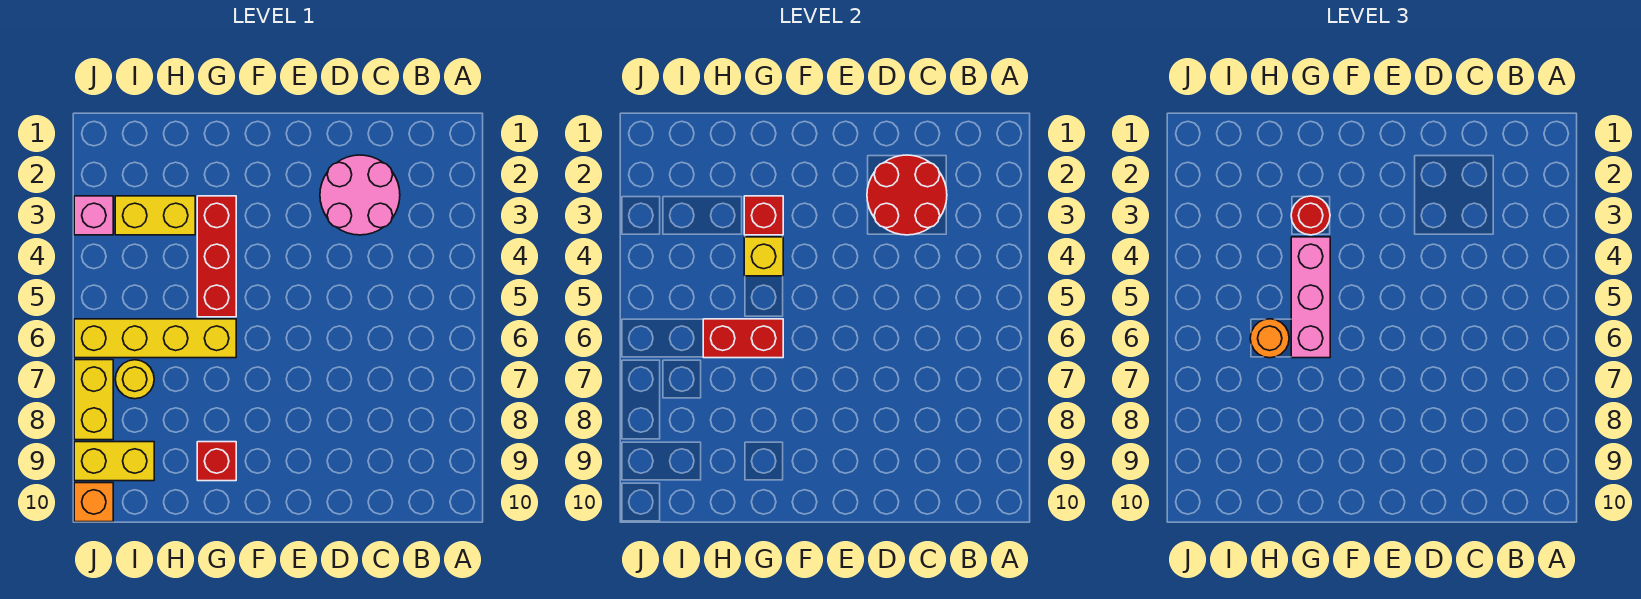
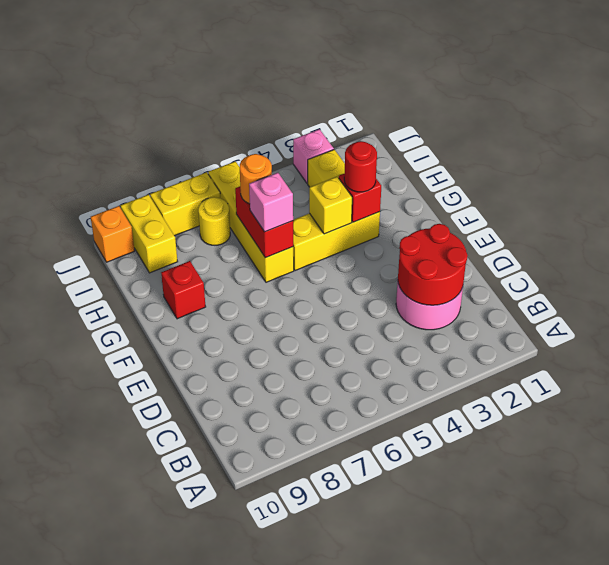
red brick G3:G5 level 1 -> yellow brick G3:G5 level 1
pink brick G4:G6 level 3 -> pink brick G6 level 3

